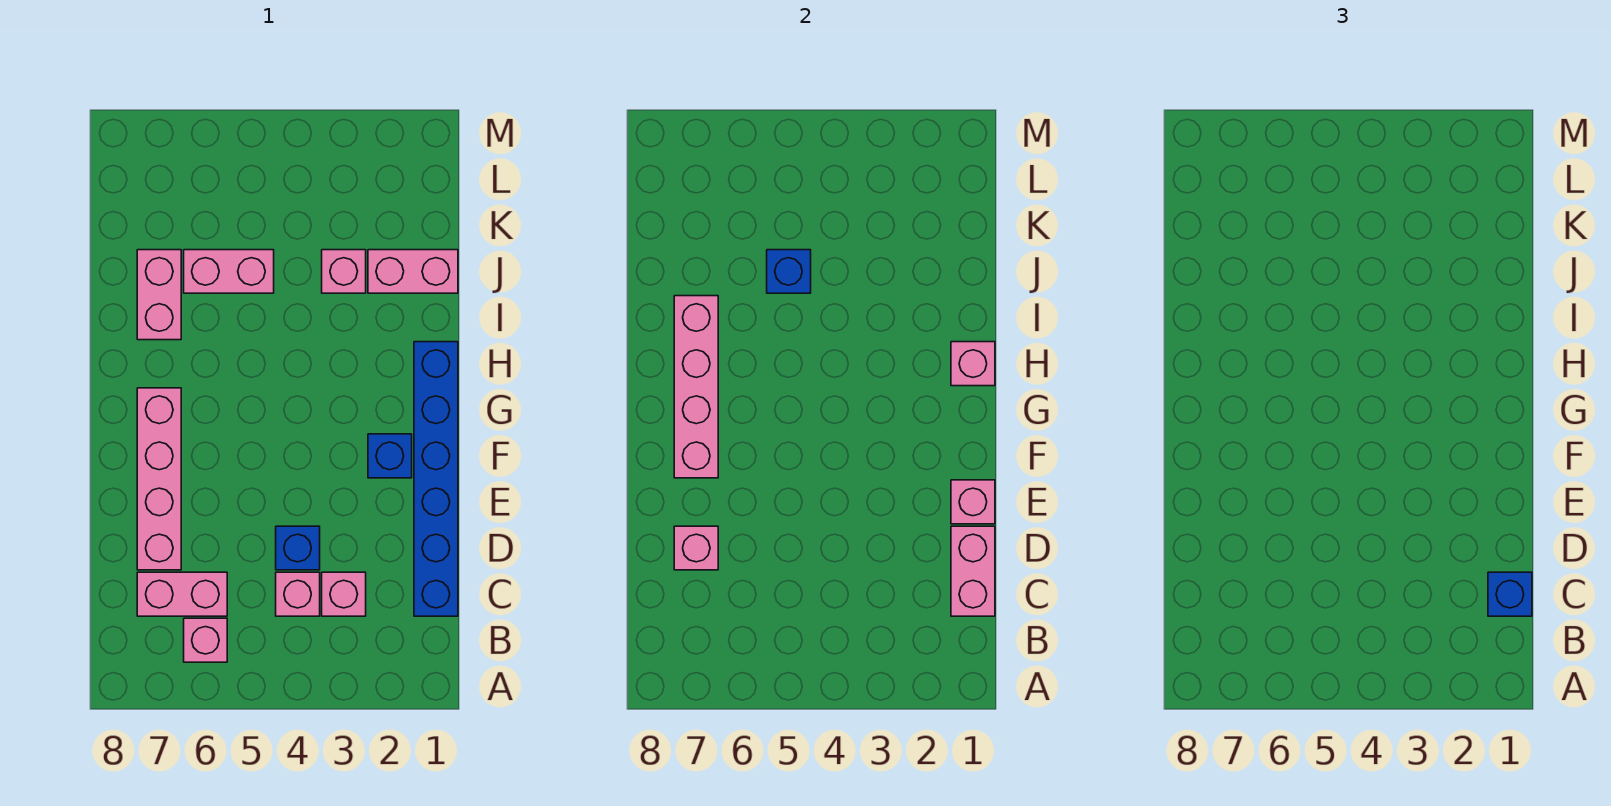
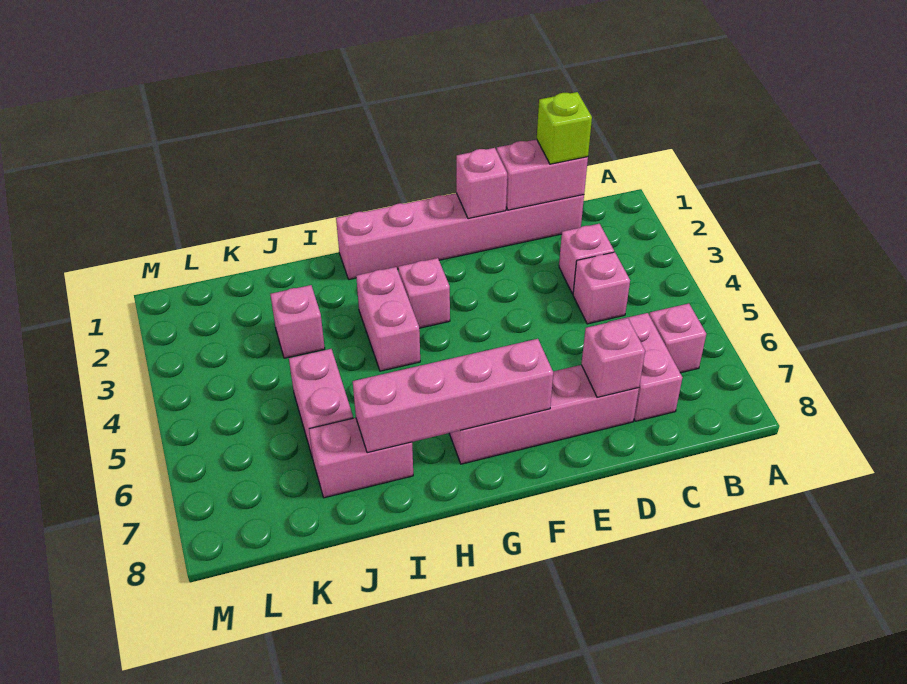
blue brick C1:H1 level 1 -> pink brick C1:H1 level 1
blue brick C1 level 3 -> lime brick C1 level 3
blue brick D4 level 1 -> none
blue brick F2 level 1 -> none
pink brick H1 level 2 -> pink brick G3 level 1
pink brick J1:J2 level 1 -> pink brick H3:H4 level 1
blue brick J5 level 2 -> none

